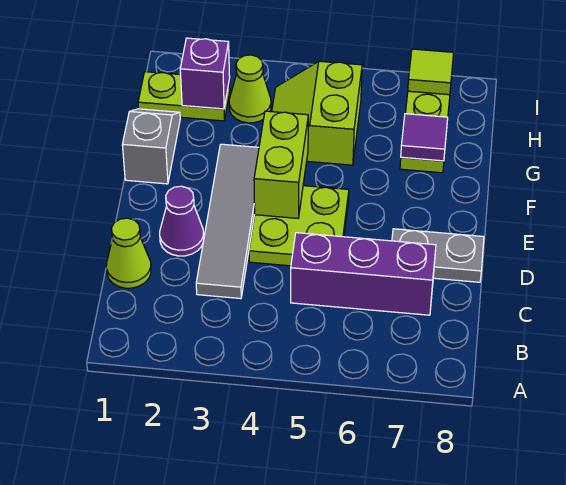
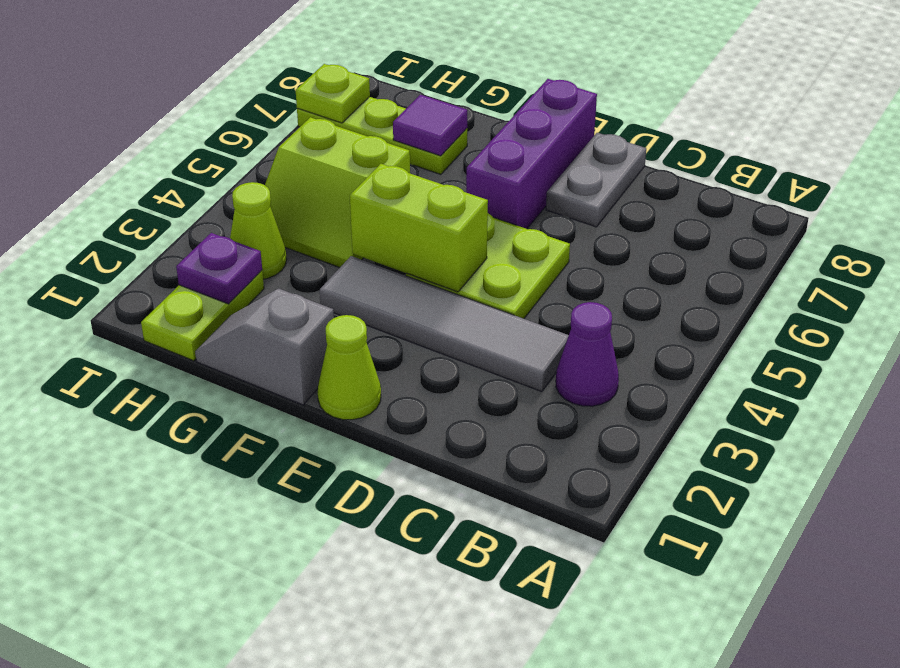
lime cone C1 level 1 -> lime cone E1 level 1
purple brick C5:C7 level 1 -> purple brick E6:E8 level 1
purple cone D2 level 1 -> purple cone B3 level 1
purple brick H2 level 2 -> purple plate H2 level 2
lime tile I7 level 2 -> lime plate I7 level 2

